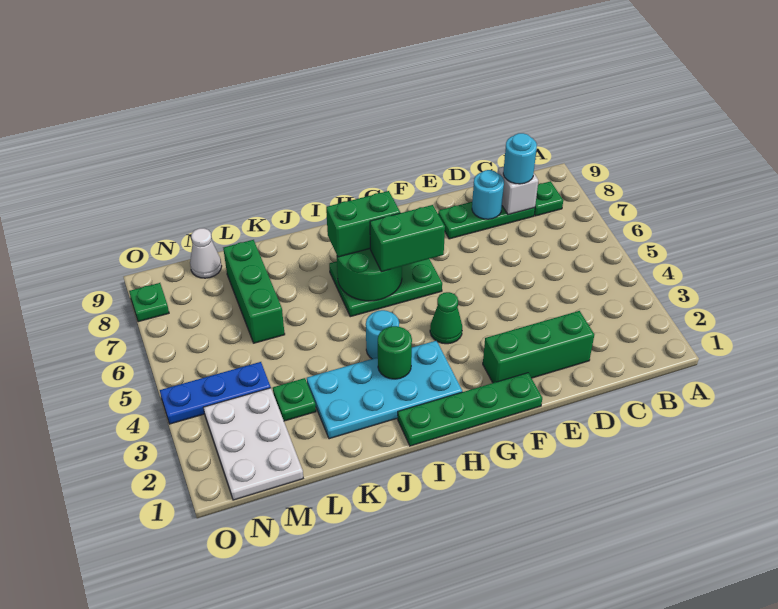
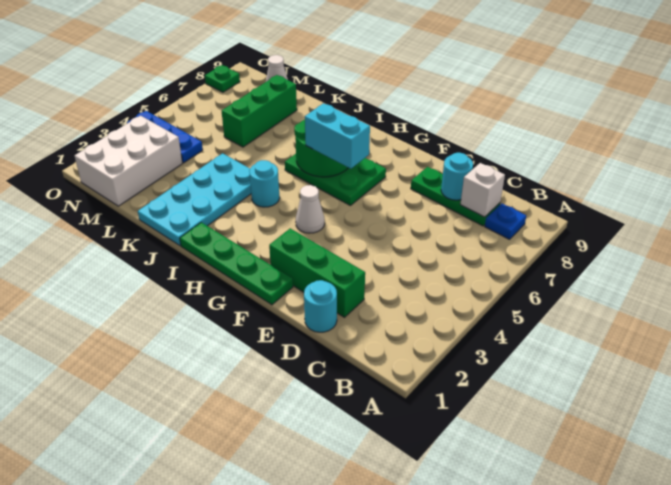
green plate B8 level 1 -> blue plate B8 level 1
cyan round brick C8 level 3 -> cyan round brick D1 level 1
green cone G4 level 1 -> white cone G4 level 1
green brick G6:H6 level 3 -> cyan brick G6:H6 level 3
cyan plate H2:K3 level 1 -> cyan plate J1:K4 level 1
green brick H7:I7 level 3 -> none
green round brick I3 level 2 -> none
green plate L3 level 1 -> none
white plate M1:N3 level 1 -> white brick M1:N3 level 1

